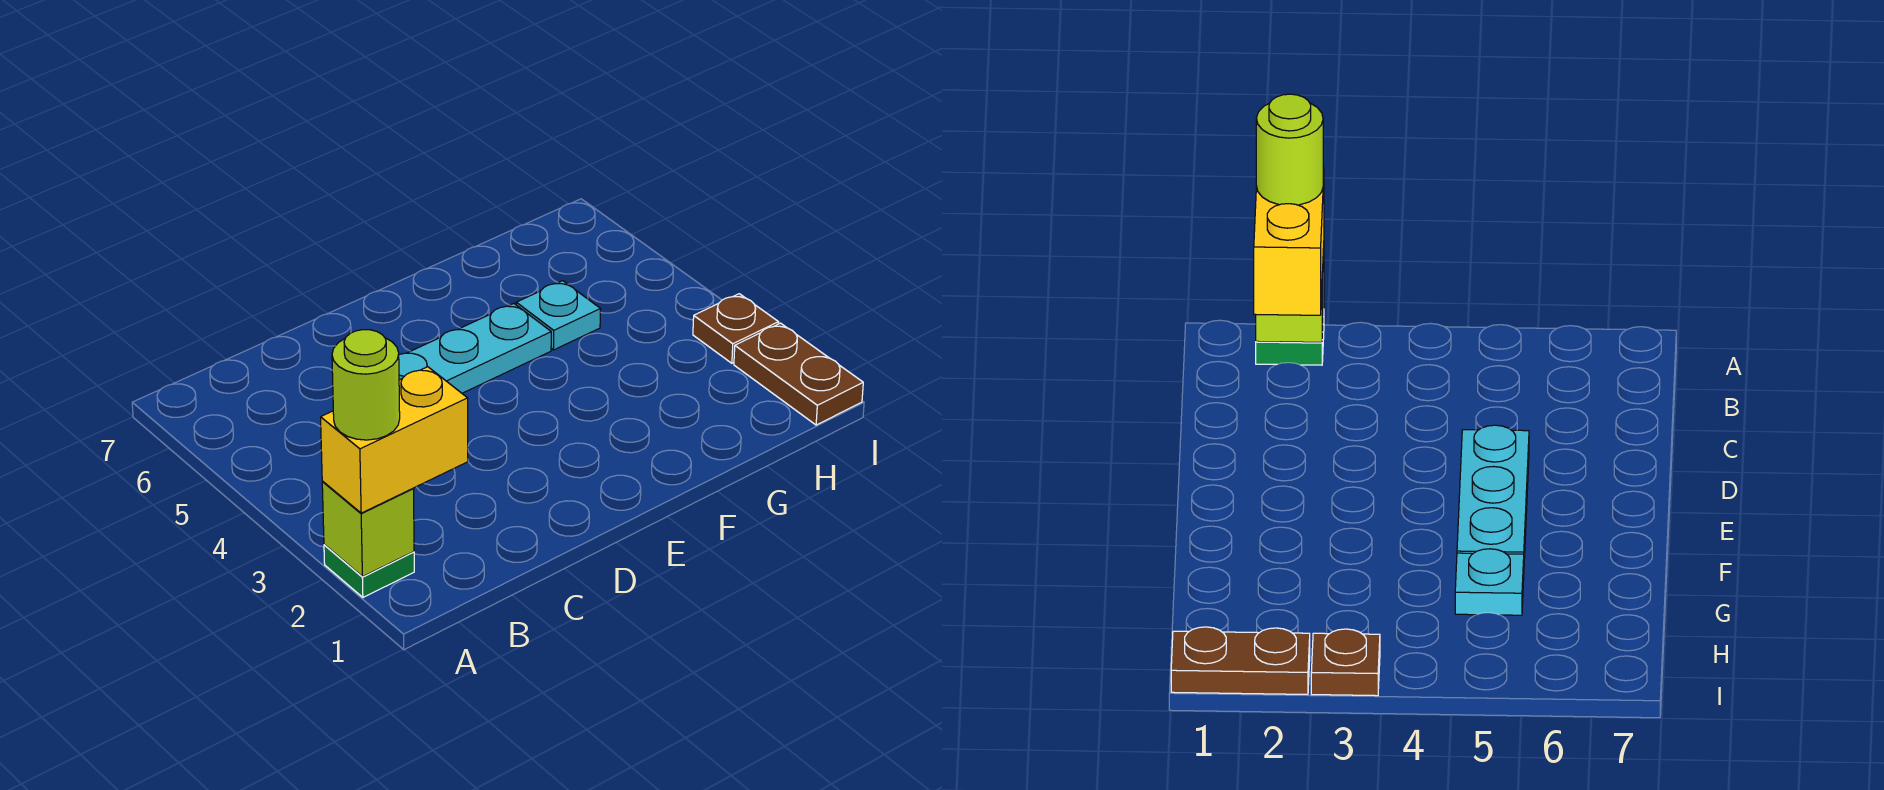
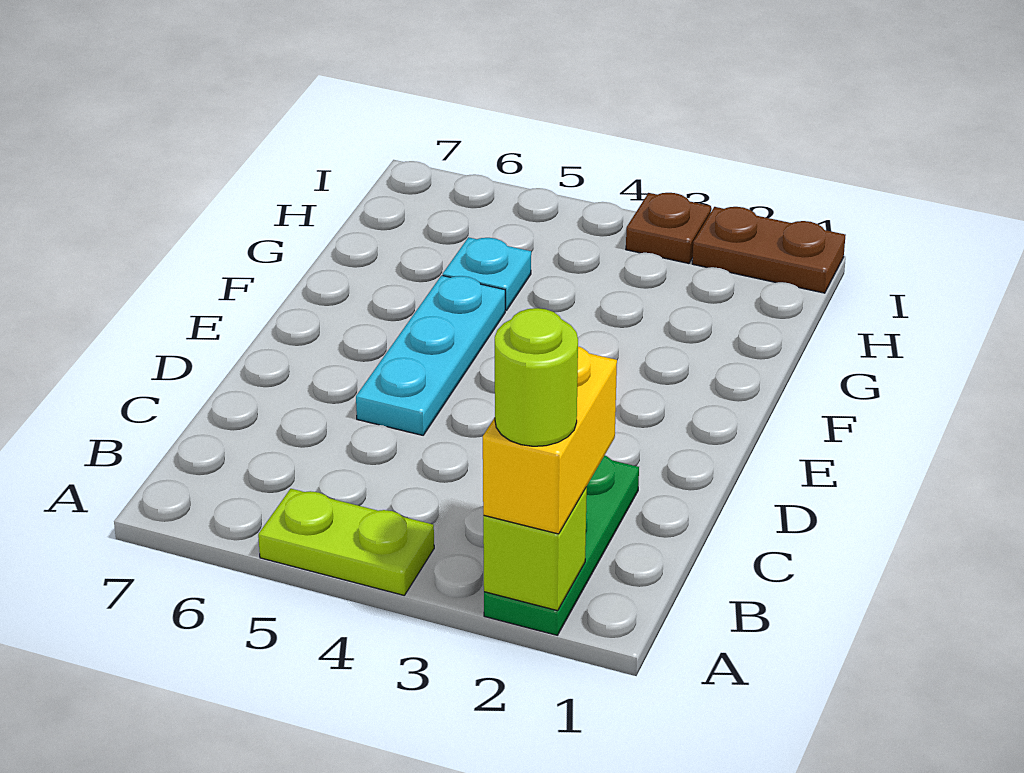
green plate A2 level 1 -> green plate A2:C2 level 1
none -> lime plate A4:A5 level 1

